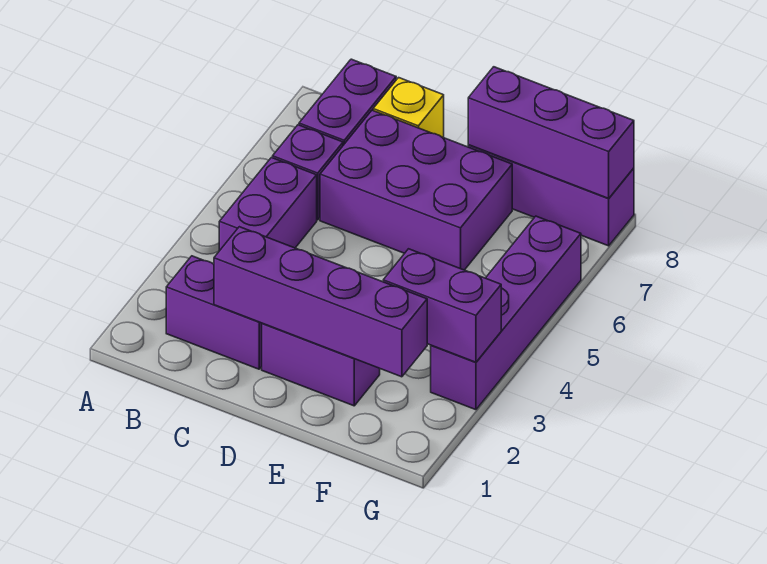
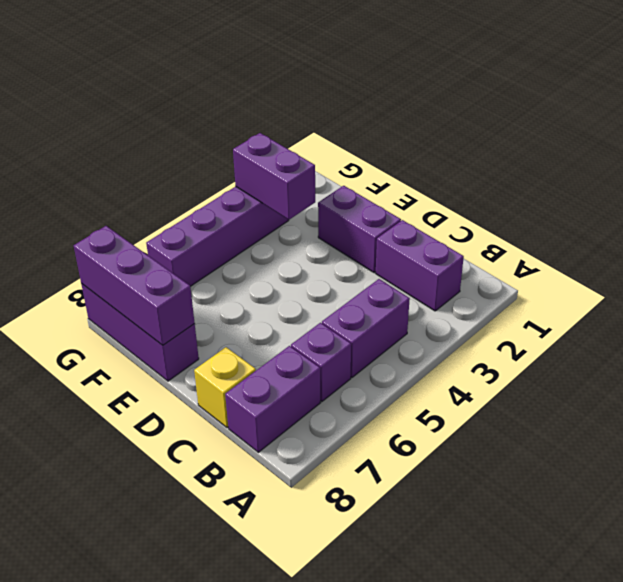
purple brick C2:F2 level 2 -> none
purple brick C6:E7 level 1 -> none

